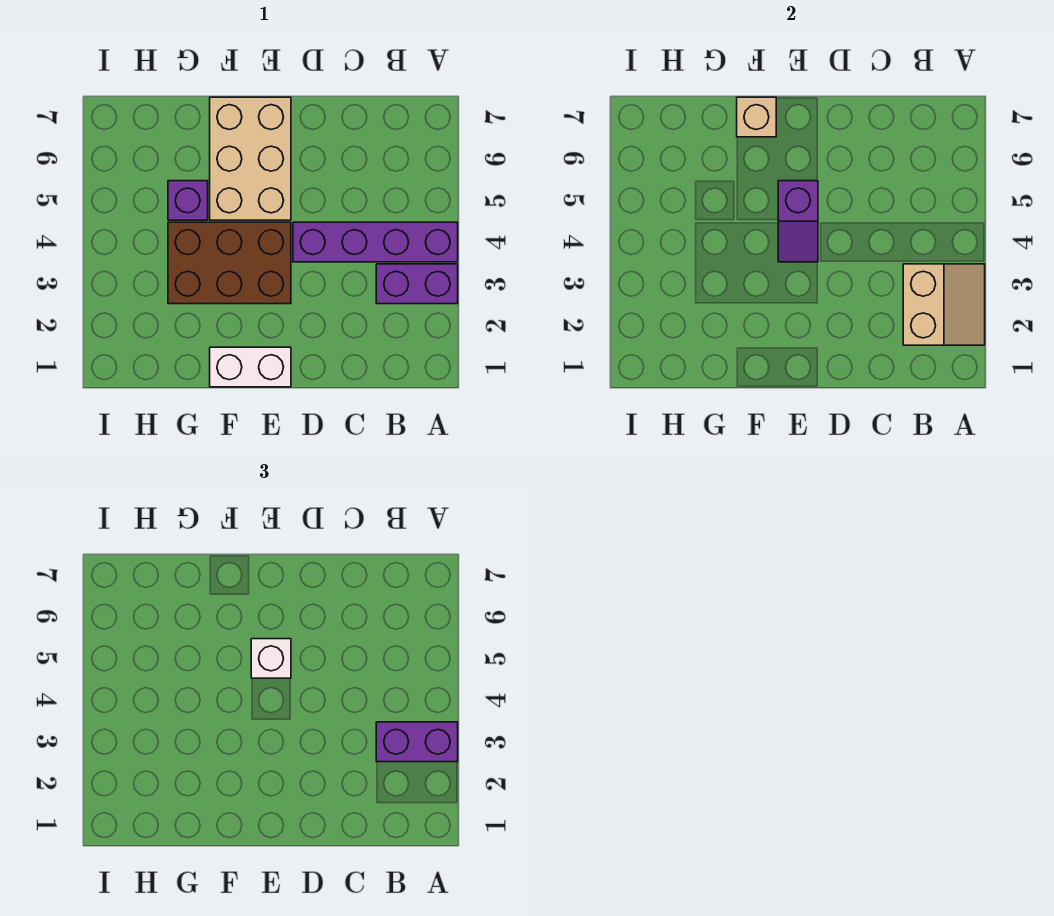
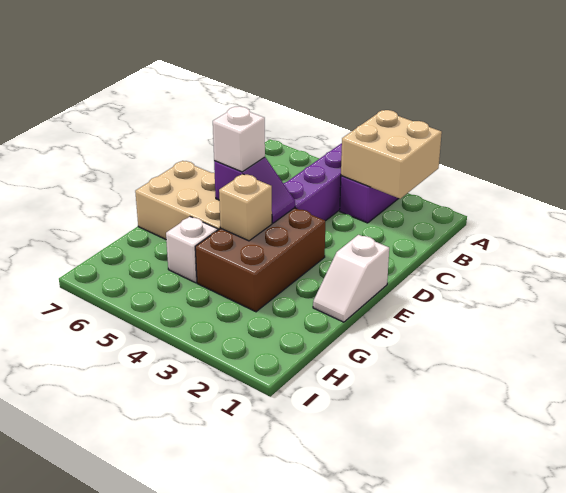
tan slope A2:B3 level 2 top B -> tan brick A2:B3 level 2
purple brick A3:B3 level 3 -> none
white brick E1:F1 level 1 -> white slope E1:F1 level 1 top E
tan brick F7 level 2 -> tan brick F4 level 2
purple brick G5 level 1 -> white brick G5 level 1

